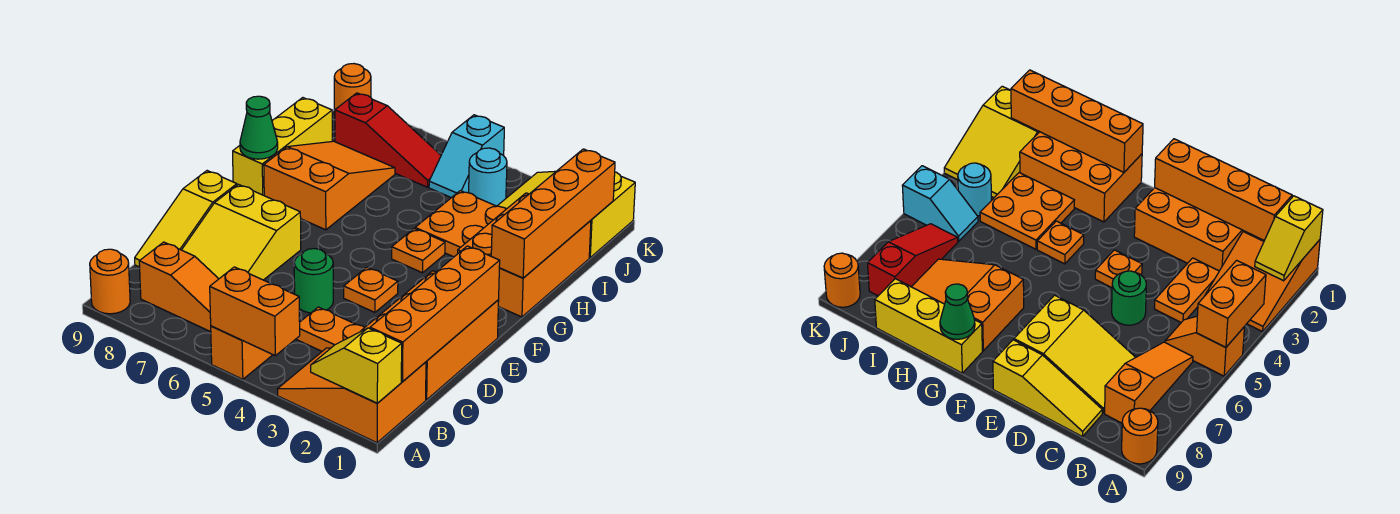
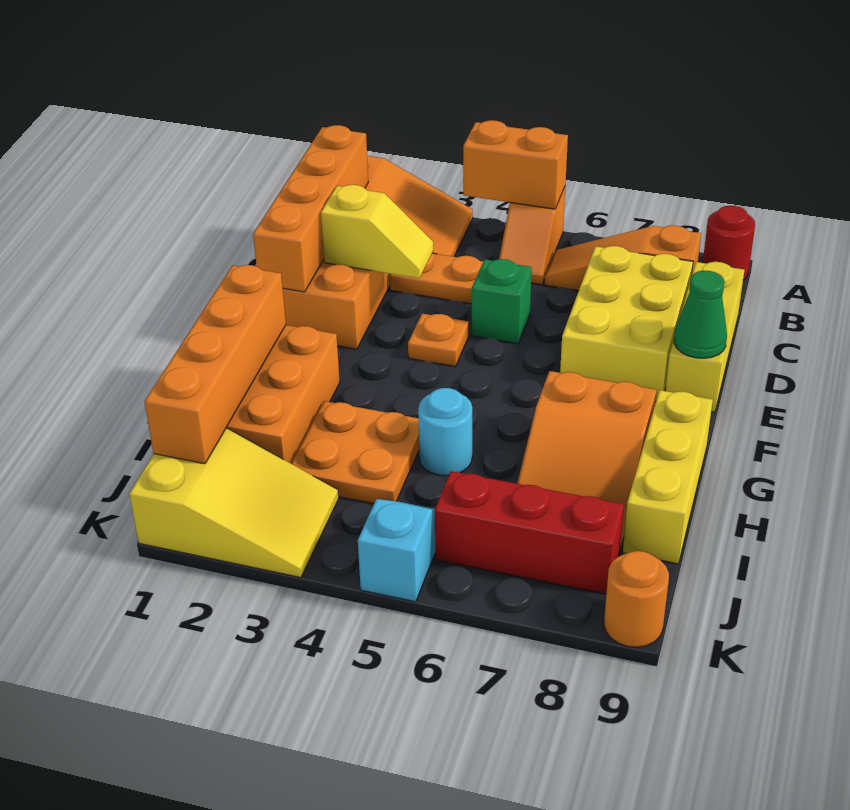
yellow slope A1:A2 level 2 top 1 -> yellow slope D2:D3 level 2 top 2
orange round brick A9 level 1 -> red round brick A9 level 1
yellow slope C7:E8 level 1 top E -> yellow brick C7:E8 level 1
yellow slope C9:E9 level 1 top E -> yellow brick C9:E9 level 1
green round brick D5 level 1 -> green brick D5 level 1
orange plate G4 level 1 -> none
green cone G9 level 2 -> green cone E9 level 2
cyan round brick J4 level 1 -> cyan round brick H5 level 1
red slope J6:J8 level 1 top 8 -> red brick J6:J8 level 1

